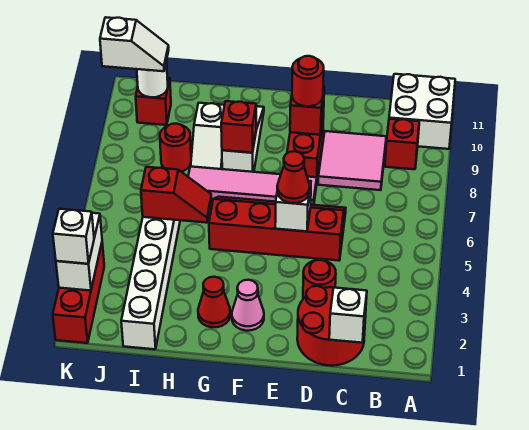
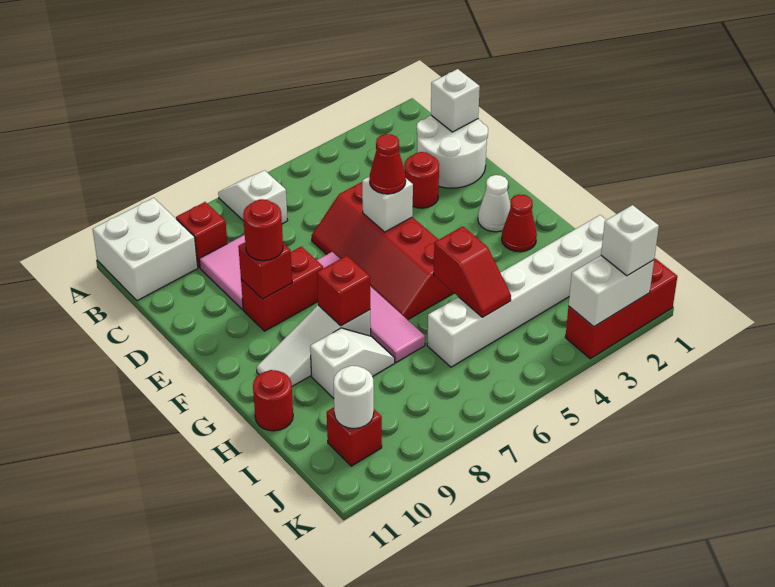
red round brick C1:D2 level 1 -> white round brick C1:D2 level 1
pink cone F2 level 1 -> white cone F2 level 1
red slope H5:I5 level 2 top I -> red slope H5:I5 level 2 top H
red round brick I8 level 1 -> red round brick H11 level 1
white slope J10:K10 level 3 top K -> white slope A7:B7 level 1 top B

